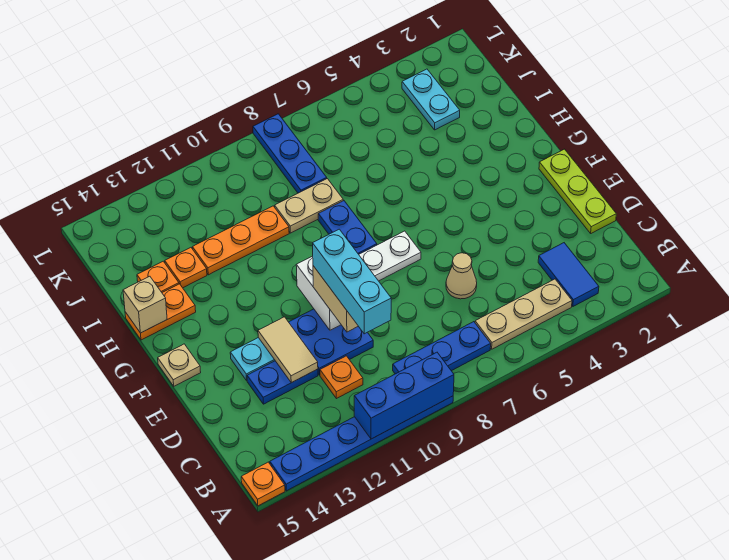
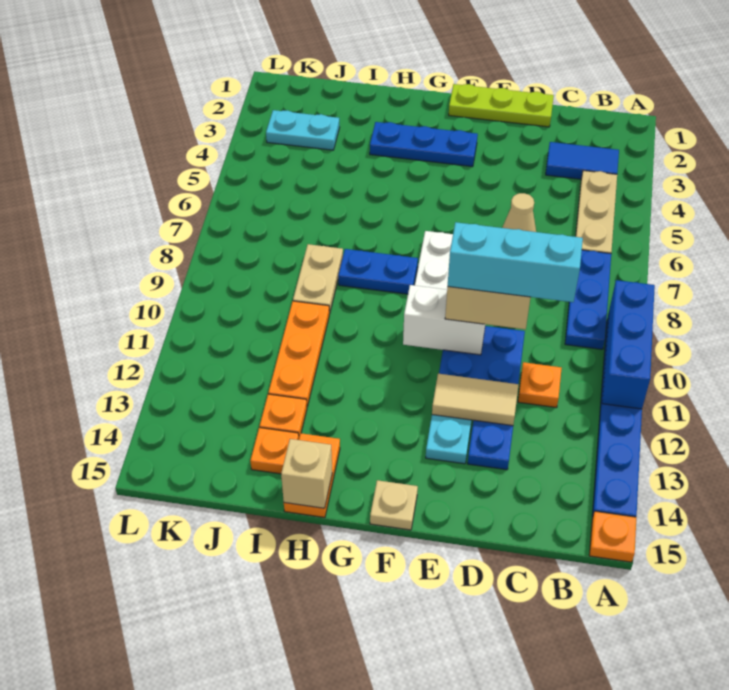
blue plate J8:L8 level 1 -> blue plate F3:H3 level 1

